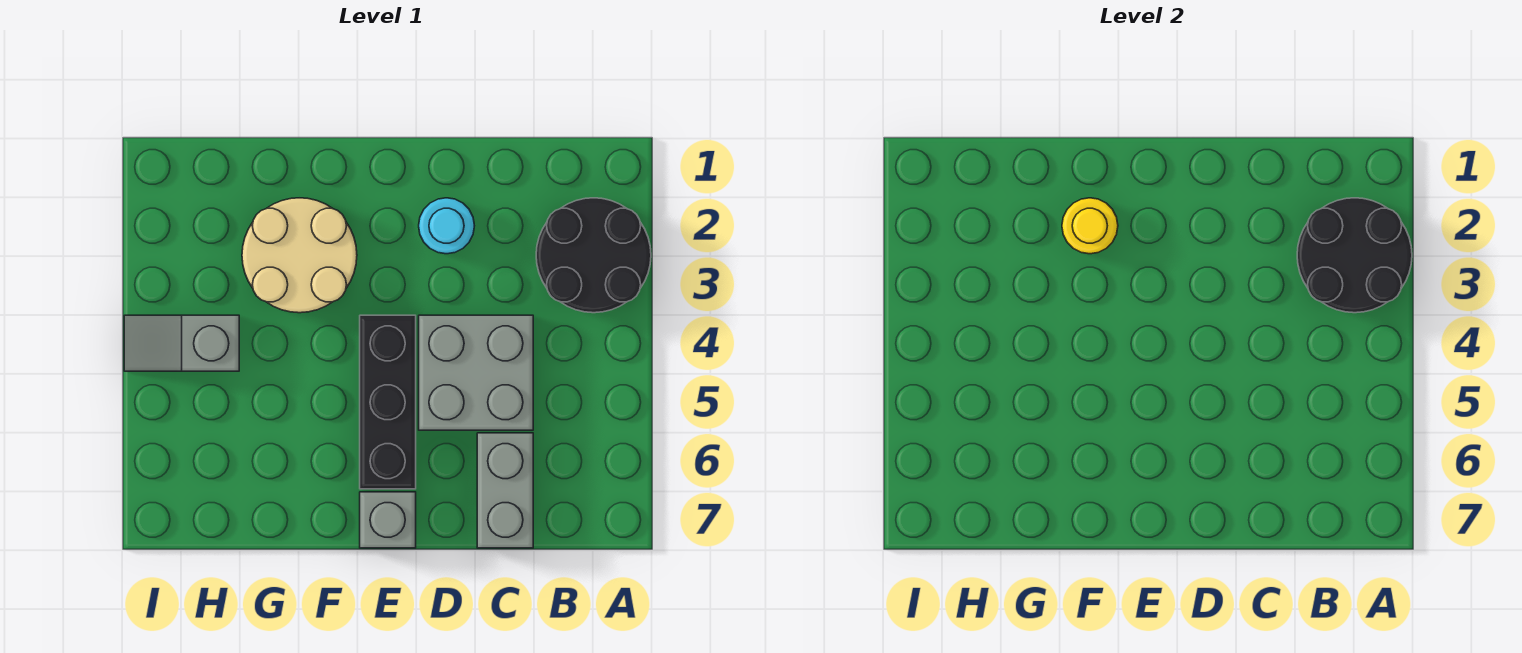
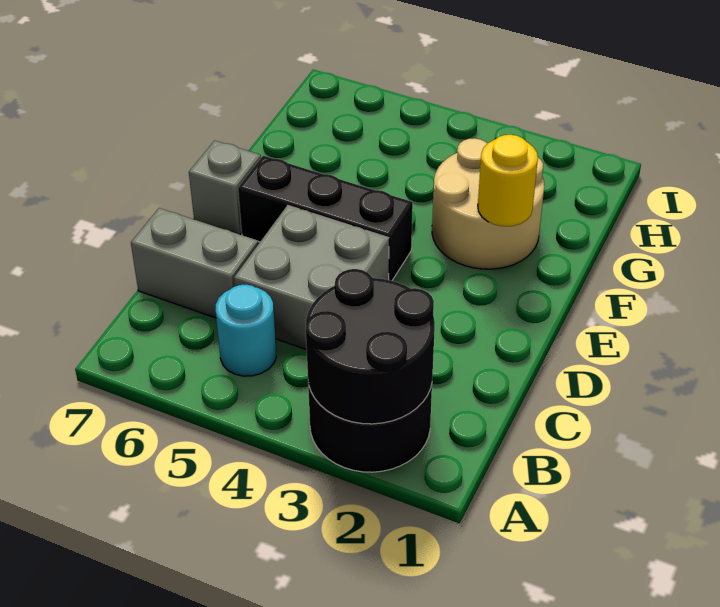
cyan round brick D2 level 1 -> cyan round brick B5 level 1
grey slope H4:I4 level 1 top H -> none

